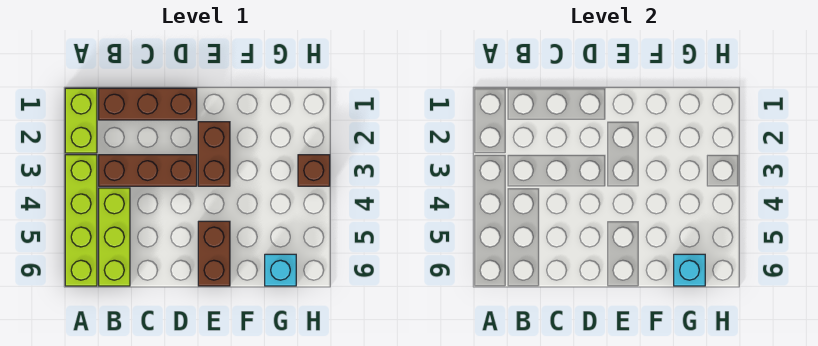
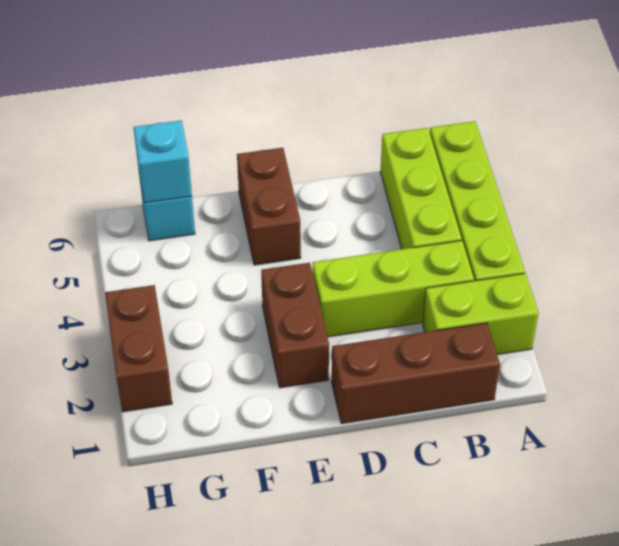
lime brick A1:A2 level 1 -> lime brick A2:B2 level 1
brown brick B3:D3 level 1 -> lime brick B3:D3 level 1
brown brick H3 level 1 -> brown brick H2:H3 level 1

